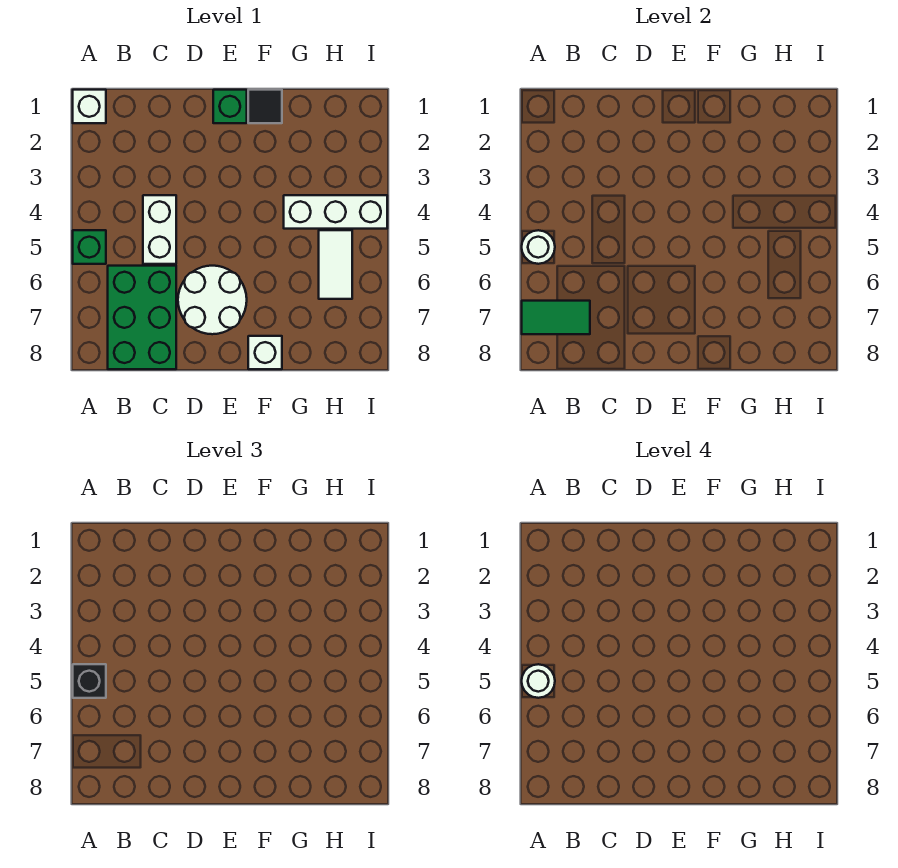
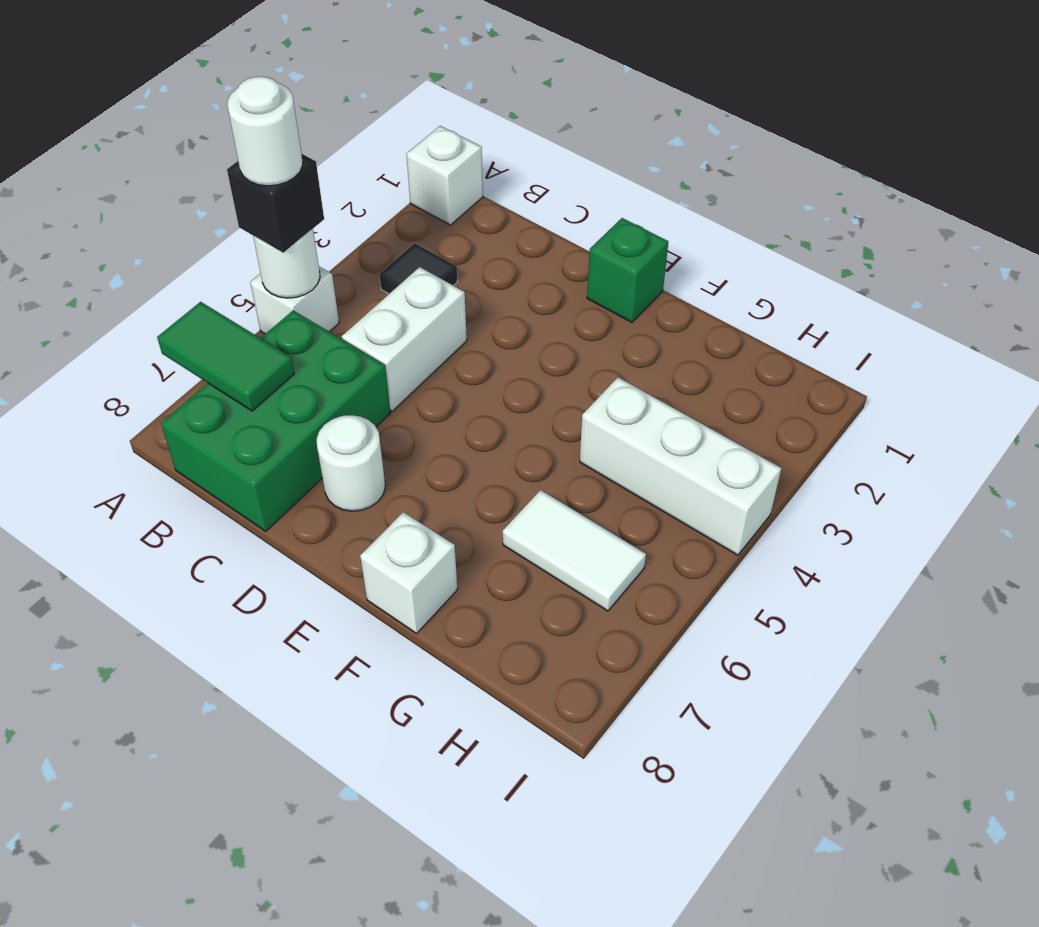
green brick A5 level 1 -> white brick A5 level 1
white round brick D6:E7 level 1 -> white round brick D7 level 1
black tile F1 level 1 -> black tile B3 level 1
white tile H5:H6 level 1 -> white tile G6:H6 level 1

